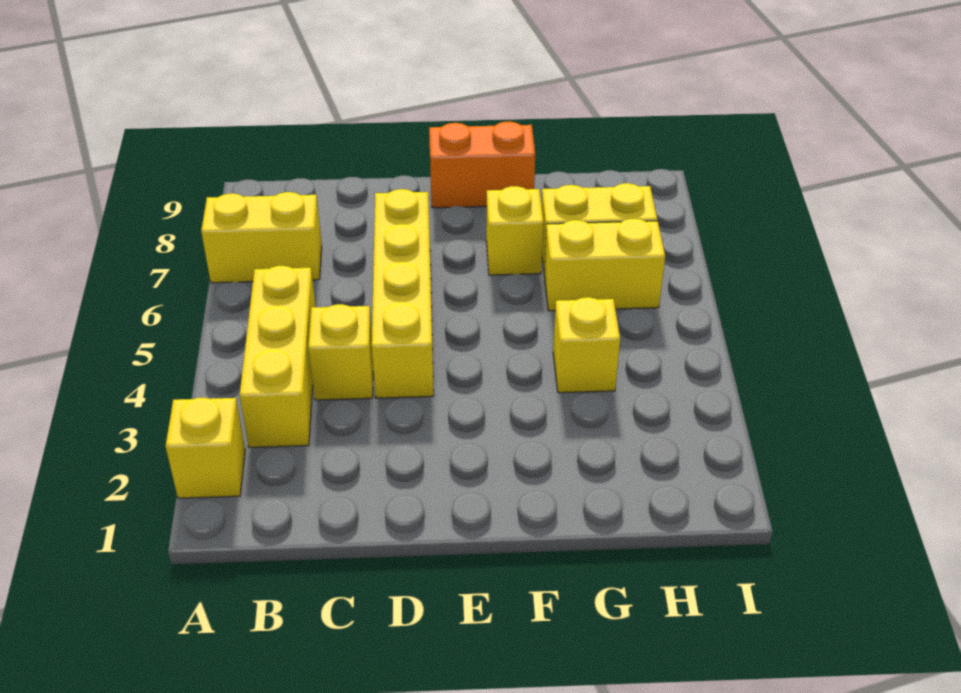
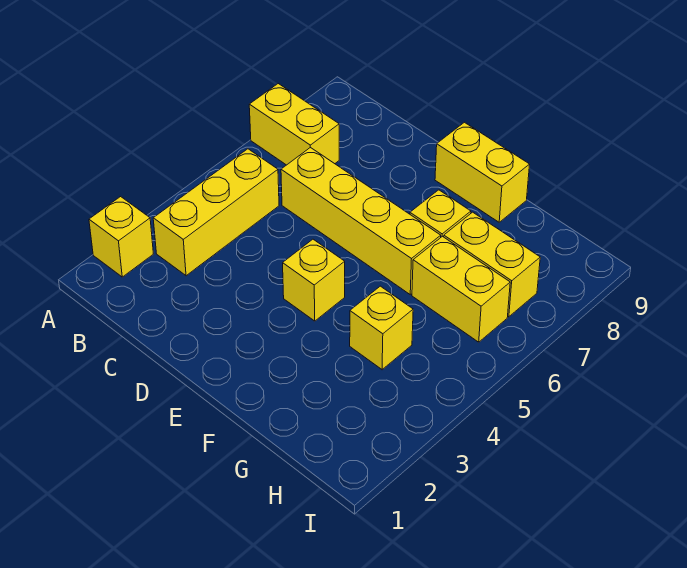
yellow brick C4 level 1 -> yellow brick E4 level 1
yellow brick D4:D7 level 1 -> yellow brick C6:F6 level 1
orange brick E9:F9 level 1 -> yellow brick E9:F9 level 1

